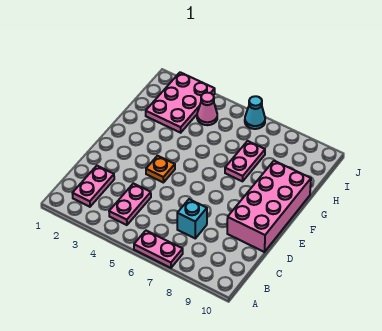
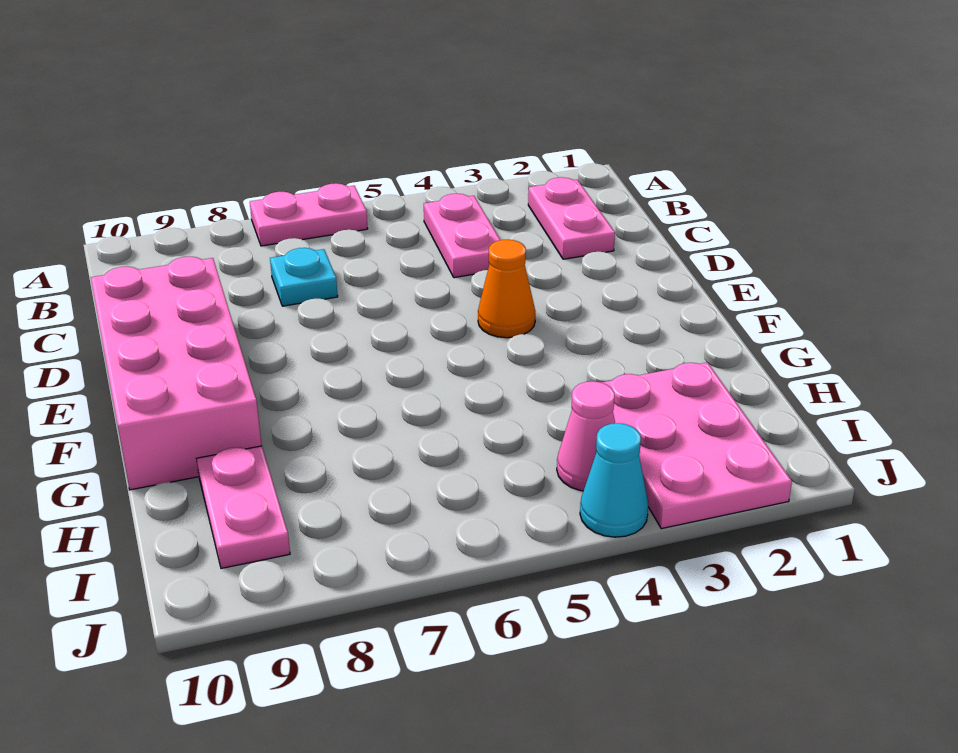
cyan brick C7 level 1 -> cyan plate C7 level 1
orange plate E4 level 1 -> orange cone E4 level 1
pink plate G7:H7 level 1 -> pink plate H9:I9 level 1
cyan cone J6 level 1 -> cyan cone J4 level 1

